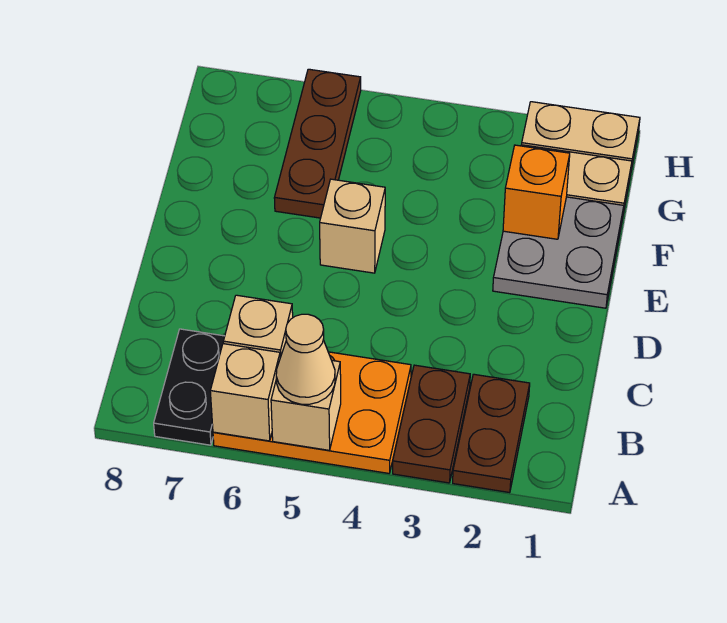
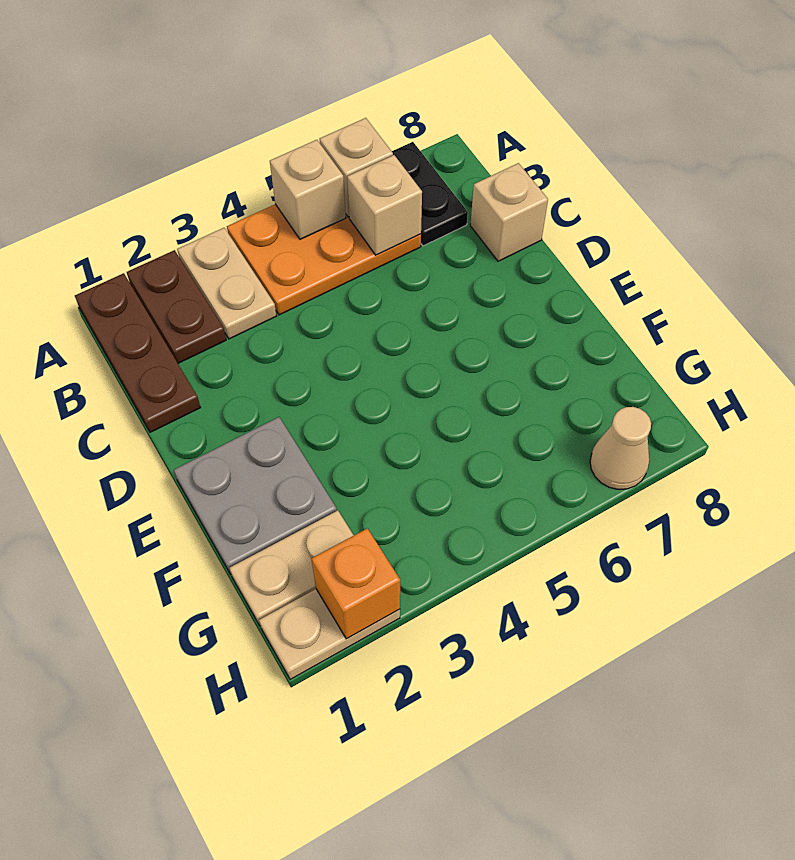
brown plate A3:B3 level 1 -> tan plate A3:B3 level 1
tan cone A5 level 3 -> tan cone H7 level 1
tan brick E5 level 1 -> tan brick C8 level 1
orange brick F2 level 2 -> orange brick H2 level 2
brown plate F6:H6 level 1 -> brown plate A1:C1 level 1

